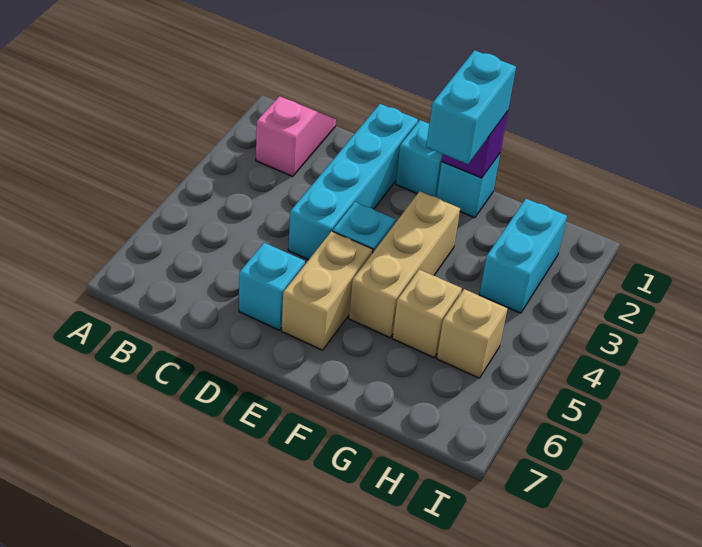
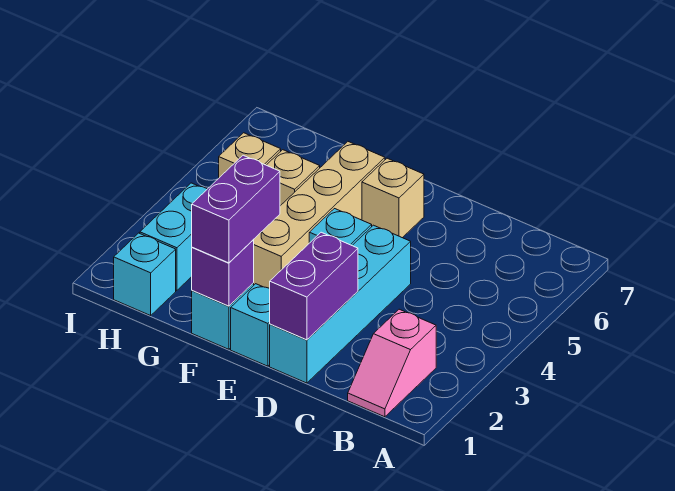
none -> purple brick D1:D2 level 2
cyan brick D6 level 1 -> cyan brick H1 level 1
tan brick E5:E6 level 1 -> tan brick E6 level 1
cyan brick F1:F2 level 3 -> purple brick F1:F2 level 3
tan brick F3:F5 level 1 -> tan brick F3:F6 level 1

